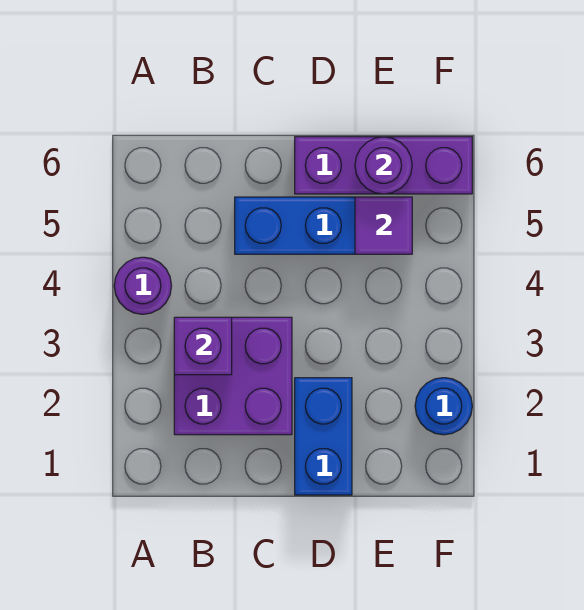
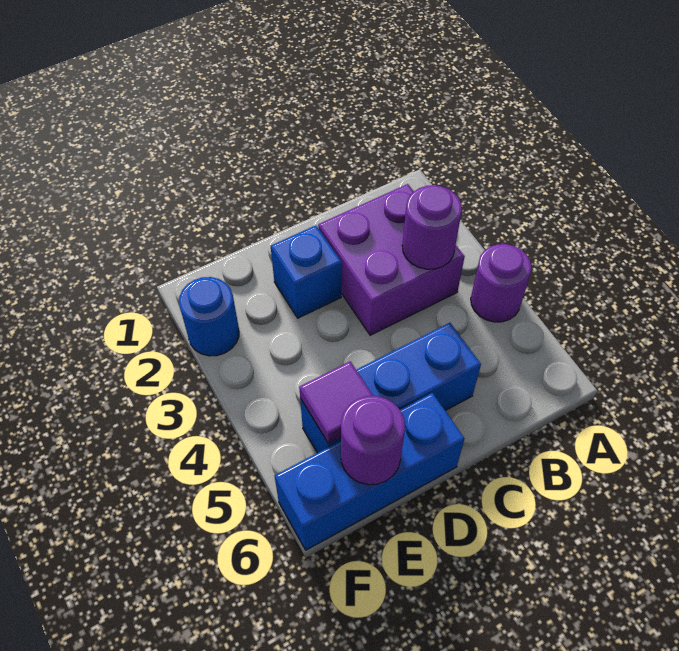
purple brick B3 level 2 -> purple round brick B3 level 2
blue brick D1:D2 level 1 -> blue brick D2 level 1
purple brick D6:F6 level 1 -> blue brick D6:F6 level 1

